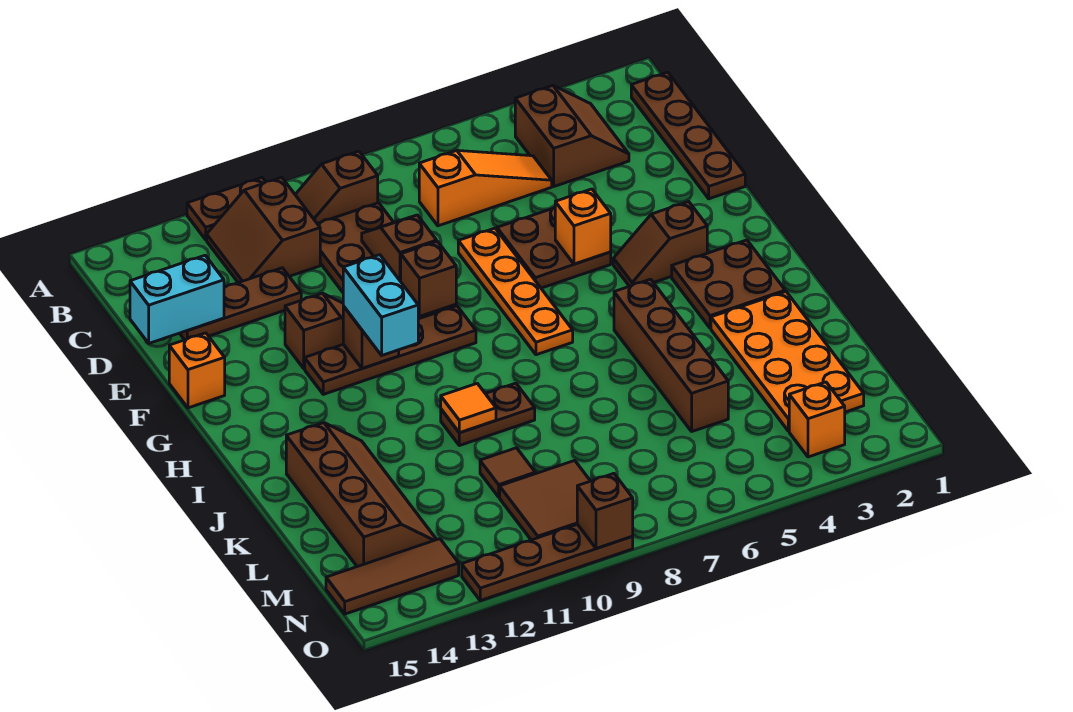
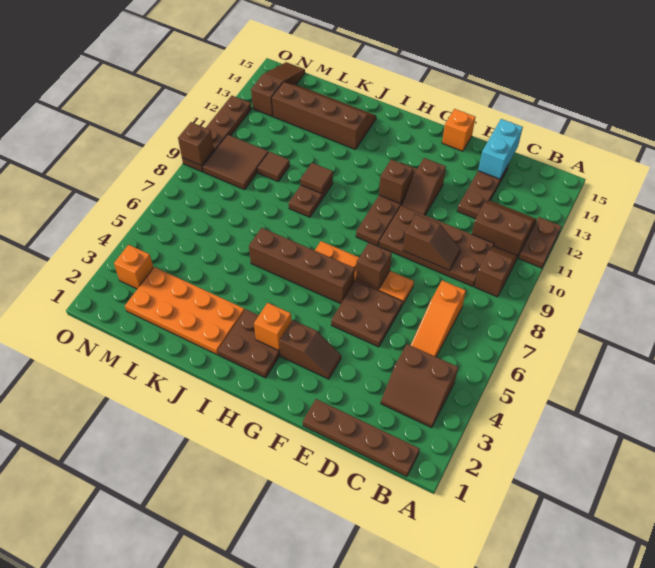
orange brick F5 level 2 -> orange brick H3 level 2
brown brick F9 level 2 -> brown brick F7 level 2
brown slope G3:G4 level 1 top 3 -> brown slope F3:G3 level 1 top G
cyan brick G11:H11 level 3 -> none
brown brick I5:L5 level 1 -> brown brick G6:J6 level 1
orange tile J10 level 2 -> brown tile J10 level 2
brown slope J13:M14 level 1 top 14 -> brown slope J13:M14 level 1 top 13
brown tile N13:N15 level 1 -> brown slope N13:N15 level 1 top 13

